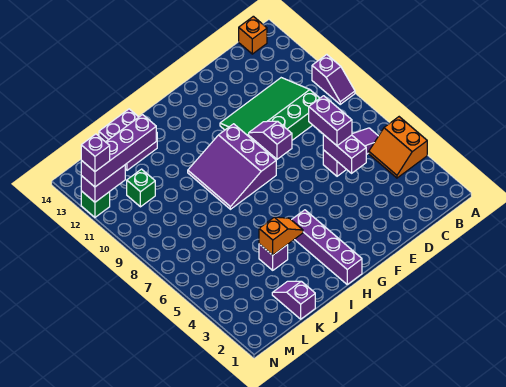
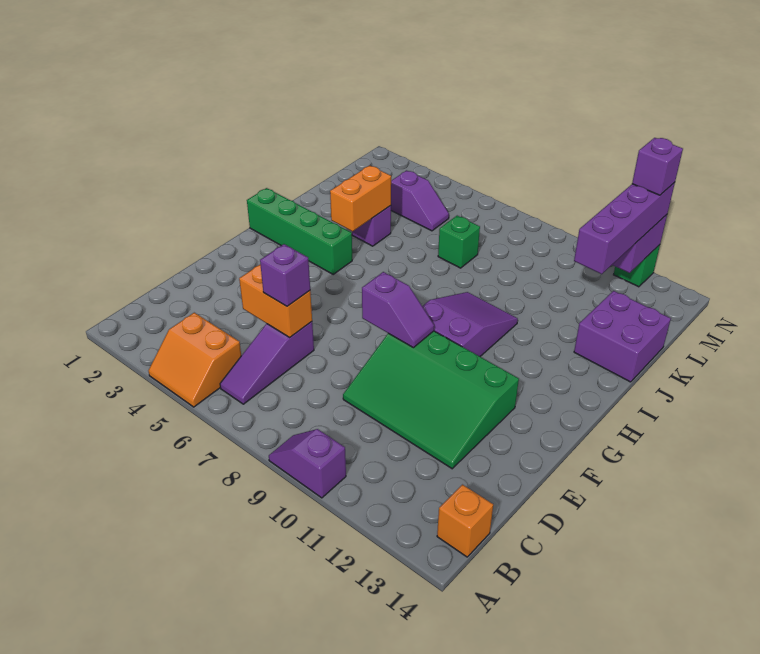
orange slope A4:B5 level 1 top A -> orange slope A4:B5 level 1 top B
green slope C9:F11 level 1 top 9 -> green slope D9:F12 level 1 top F
purple brick D5:D6 level 2 -> orange brick D5:D6 level 2
purple brick D6:D7 level 3 -> purple brick D6 level 3
purple slope G8:I10 level 1 top G -> purple slope G9:I10 level 1 top G
purple brick H1:H4 level 1 -> green brick H1:H4 level 1
orange slope I4:J4 level 2 top J -> orange brick I4:J4 level 2
purple slope K1:K2 level 1 top 1 -> purple slope L4:L5 level 1 top 4
green brick L11 level 1 -> green brick K7 level 1

